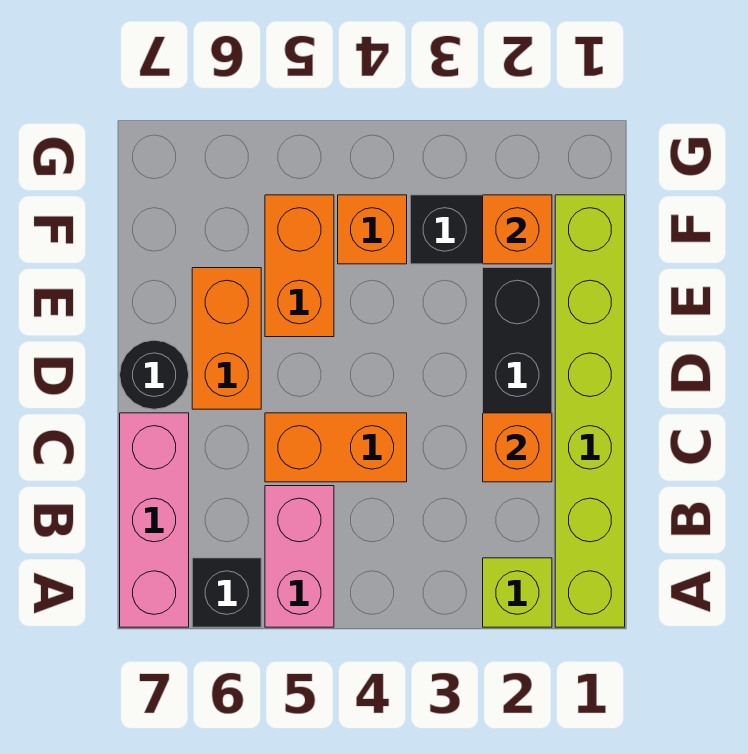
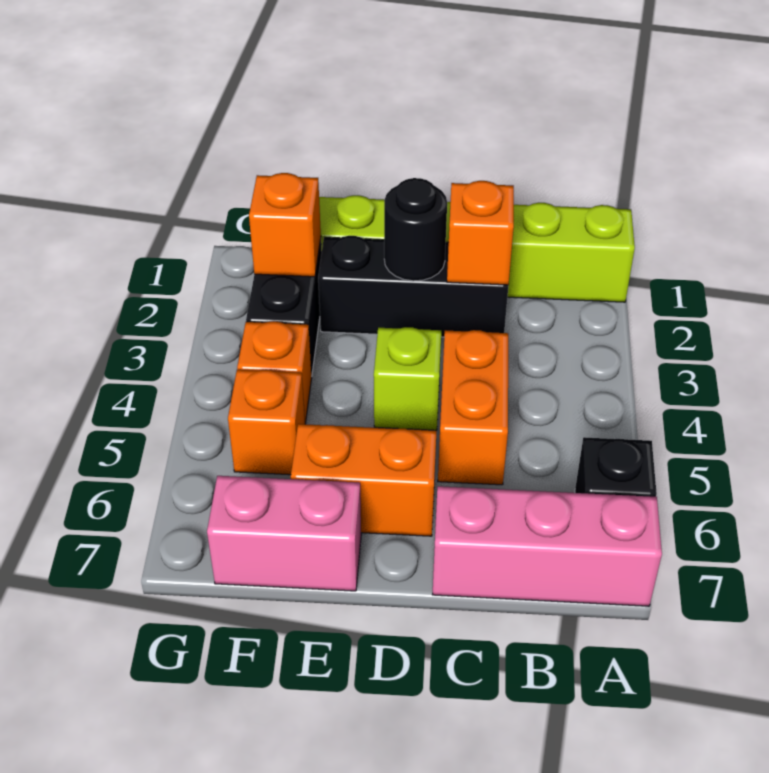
lime brick A2 level 1 -> lime brick D4 level 1
pink brick A5:B5 level 1 -> pink brick E7:F7 level 1
black round brick D7 level 1 -> black round brick D2 level 2
orange brick E5:F5 level 1 -> orange brick F5 level 1

